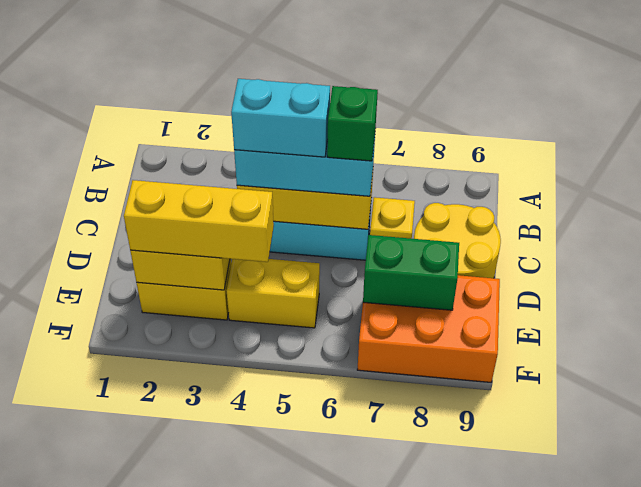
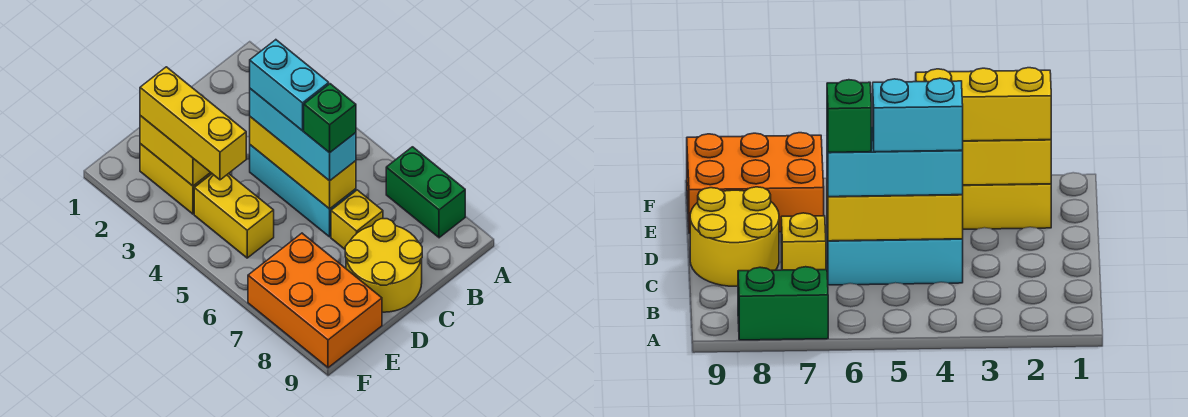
green brick E7:E8 level 2 -> green brick A7:A8 level 1

